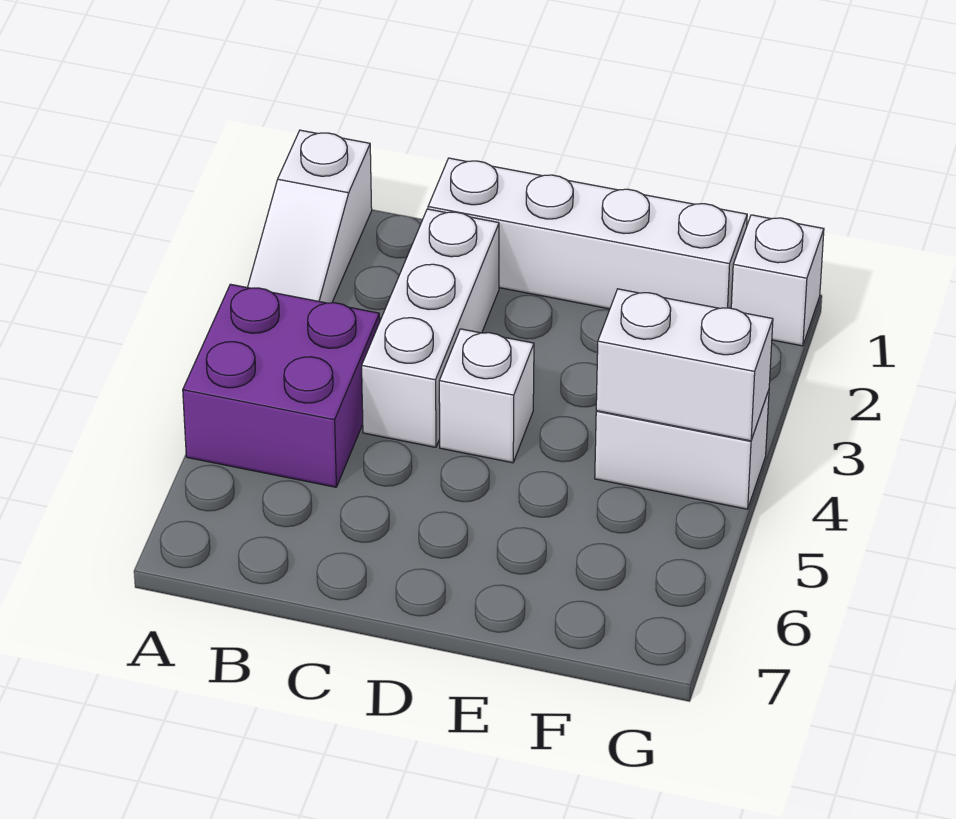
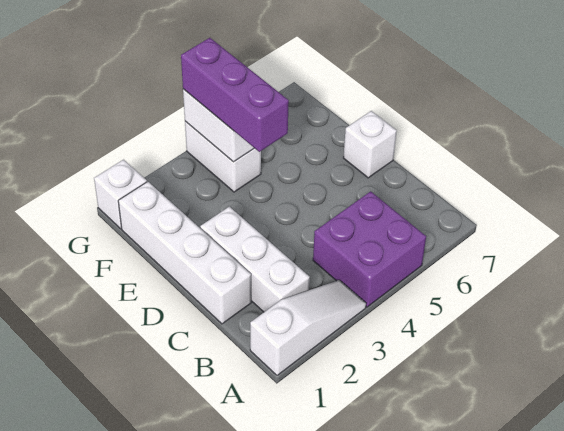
white brick C2:C4 level 1 -> white brick B2:D2 level 1
white brick D4 level 1 -> white brick D7 level 1
none -> purple brick E4:G4 level 3

